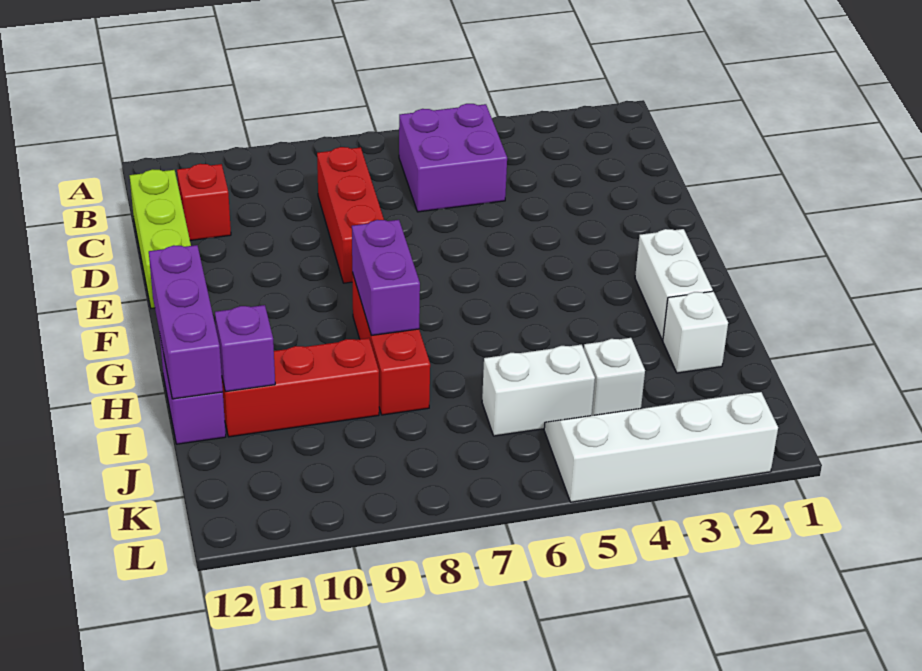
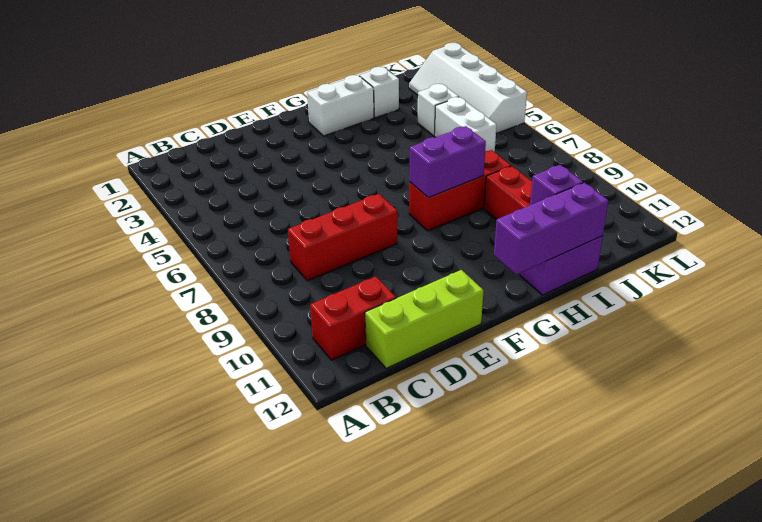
purple brick B5:C6 level 1 -> none
red brick C11 level 1 -> red brick B11:C11 level 1

